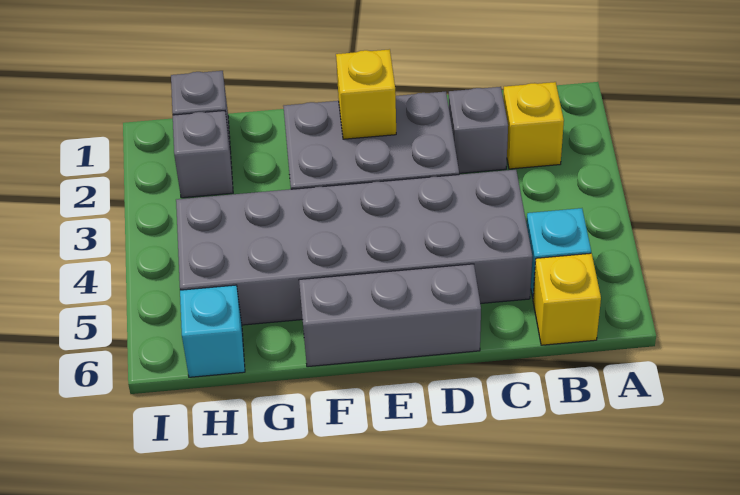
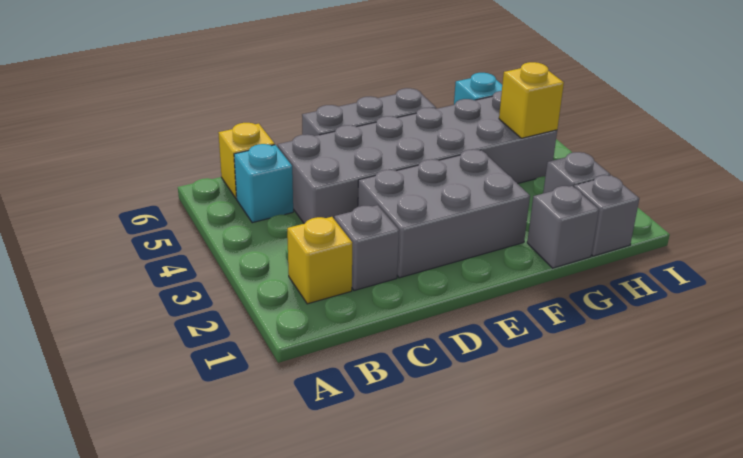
yellow brick E2 level 2 -> yellow brick H4 level 2
none -> grey brick G1 level 1

